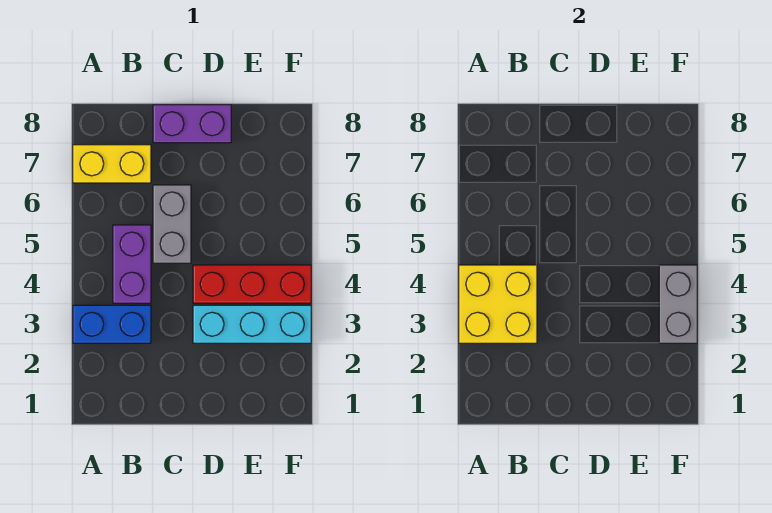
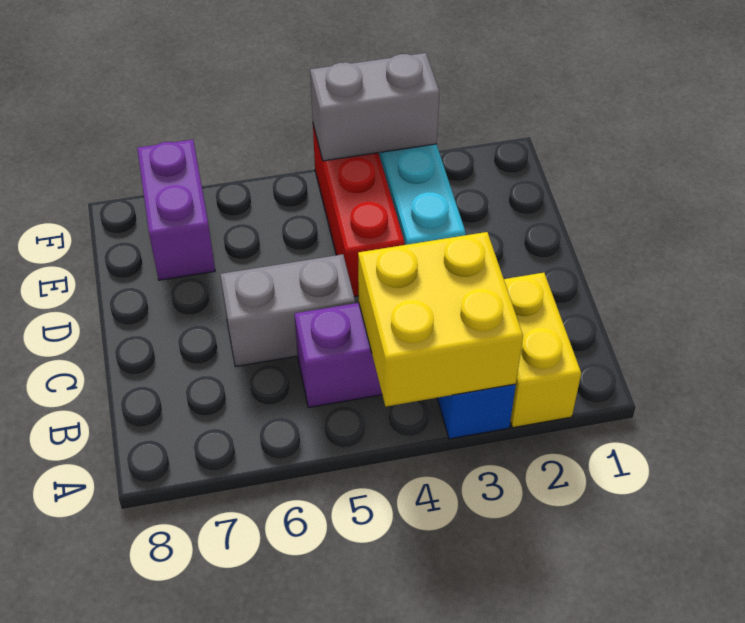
yellow brick A7:B7 level 1 -> yellow brick A2:B2 level 1
purple brick C8:D8 level 1 -> purple brick E7:F7 level 1

